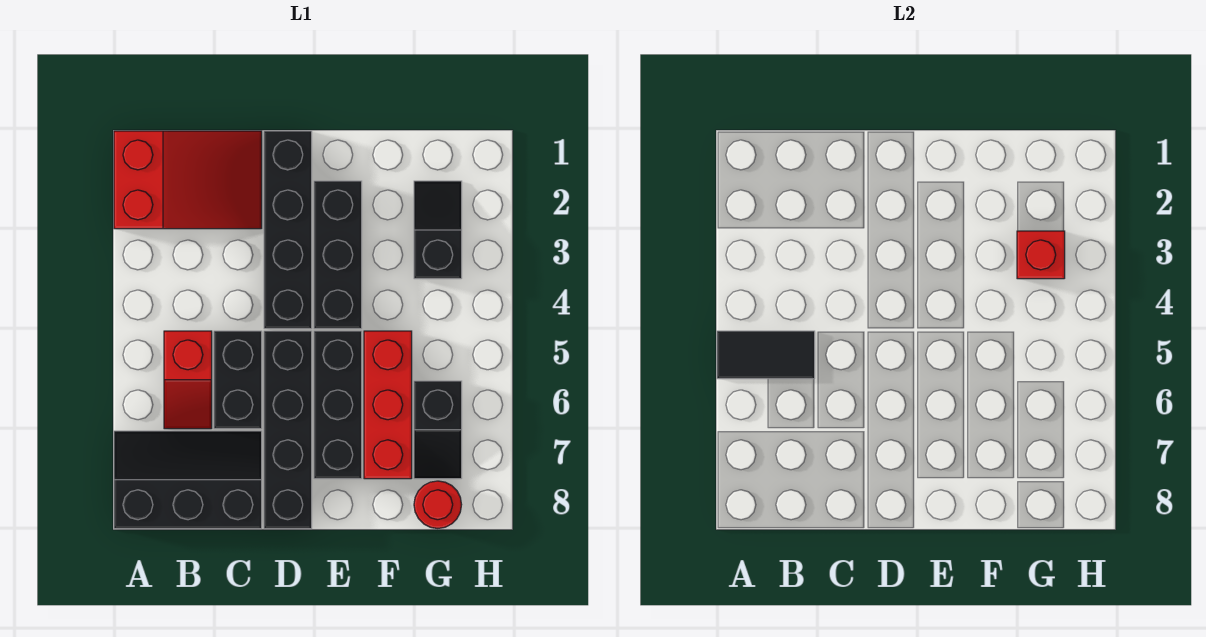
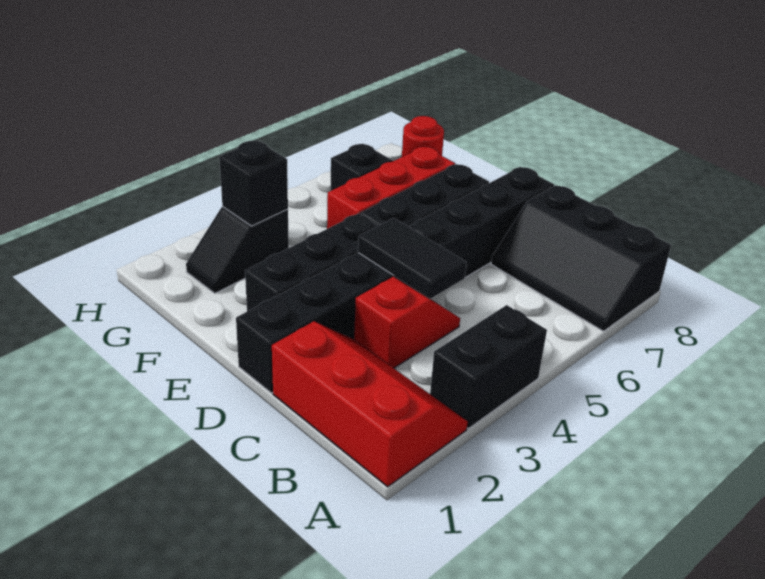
red slope A1:C2 level 1 top A -> red slope A1:C2 level 1 top 1
black tile A5:B5 level 2 -> black tile C4:D4 level 2
red slope B5:B6 level 1 top 5 -> red slope C3:C4 level 1 top 3
black brick C5:C6 level 1 -> black brick A3:A4 level 1
red brick G3 level 2 -> black brick G3 level 2

